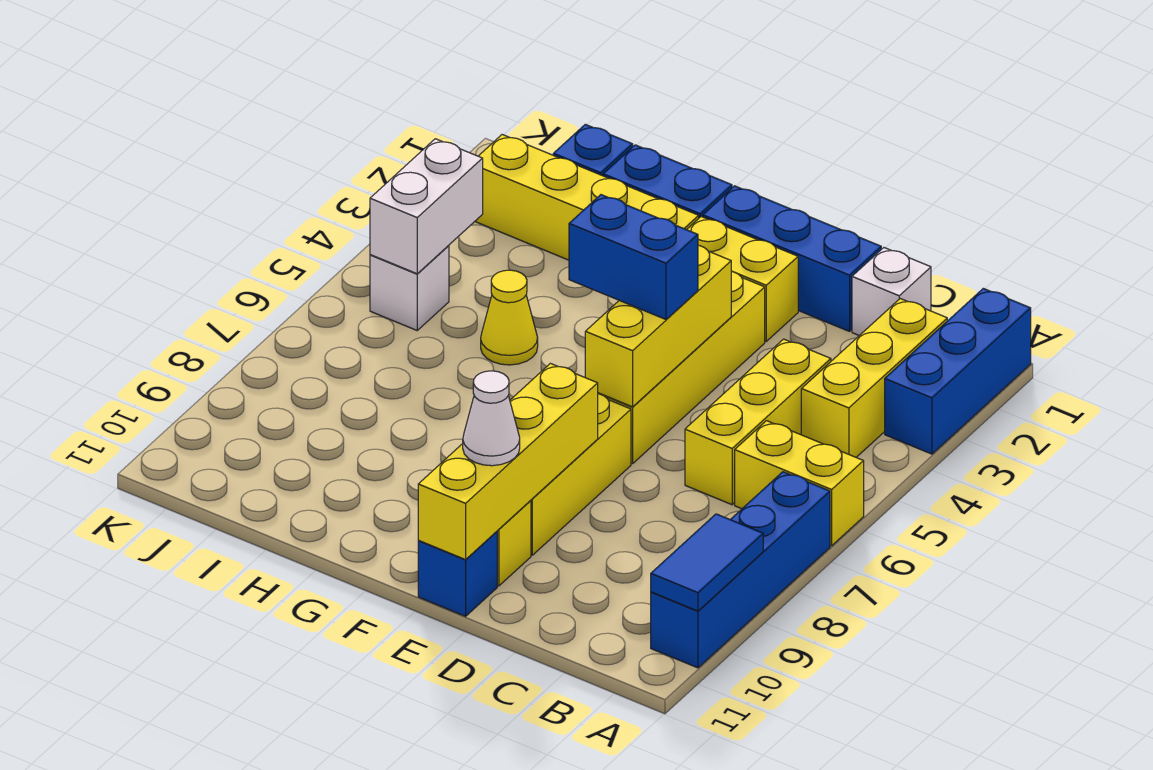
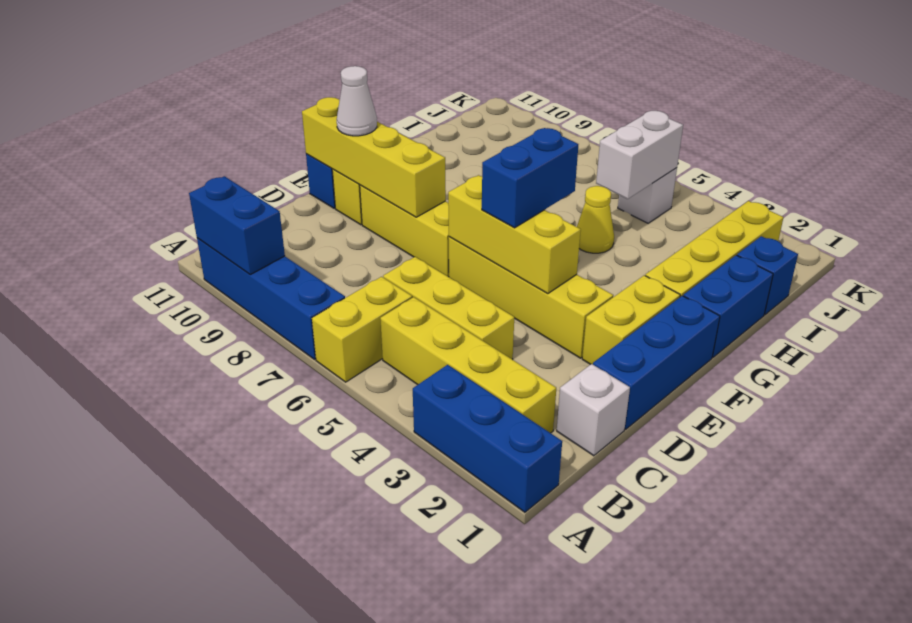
blue tile A9:A10 level 2 -> blue brick A9:A10 level 2
yellow brick B2:B4 level 1 -> yellow brick B2:B5 level 1
white brick J4:J5 level 2 -> white brick I5:J5 level 2

